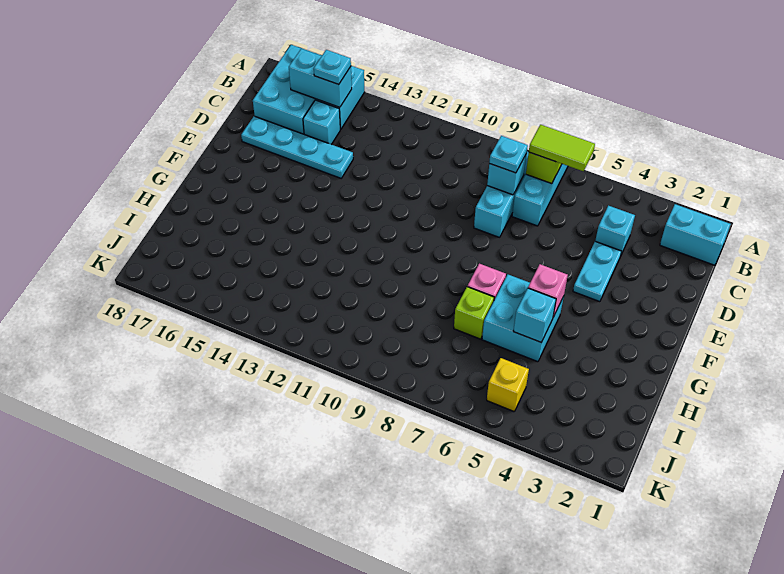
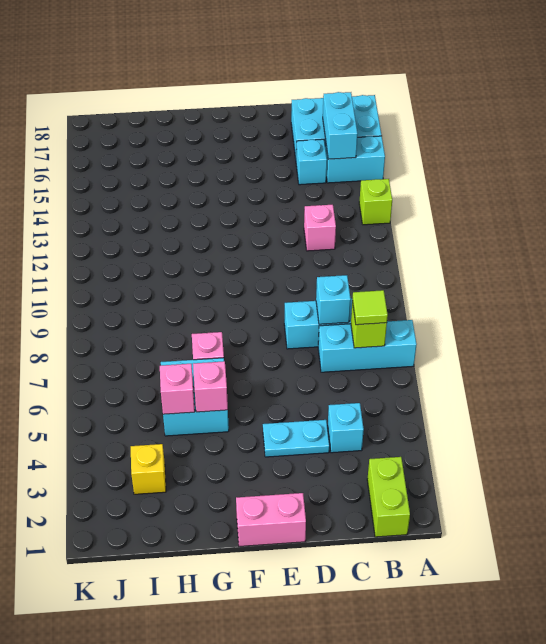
cyan brick B1:B2 level 1 -> lime brick B1:B2 level 1
lime tile B6:B7 level 3 -> lime tile B7 level 3
cyan plate B15 level 3 -> none
cyan plate C8 level 3 -> none
none -> pink brick C12 level 1
cyan plate D14:D17 level 1 -> none
none -> pink brick E1:F1 level 1
cyan brick H5 level 2 -> pink brick H5 level 2
lime brick H7 level 1 -> lime brick A13 level 1
yellow brick J5 level 1 -> yellow brick I3 level 1

